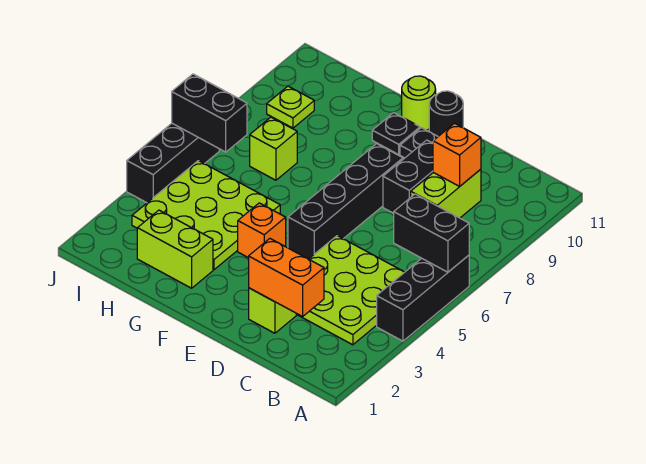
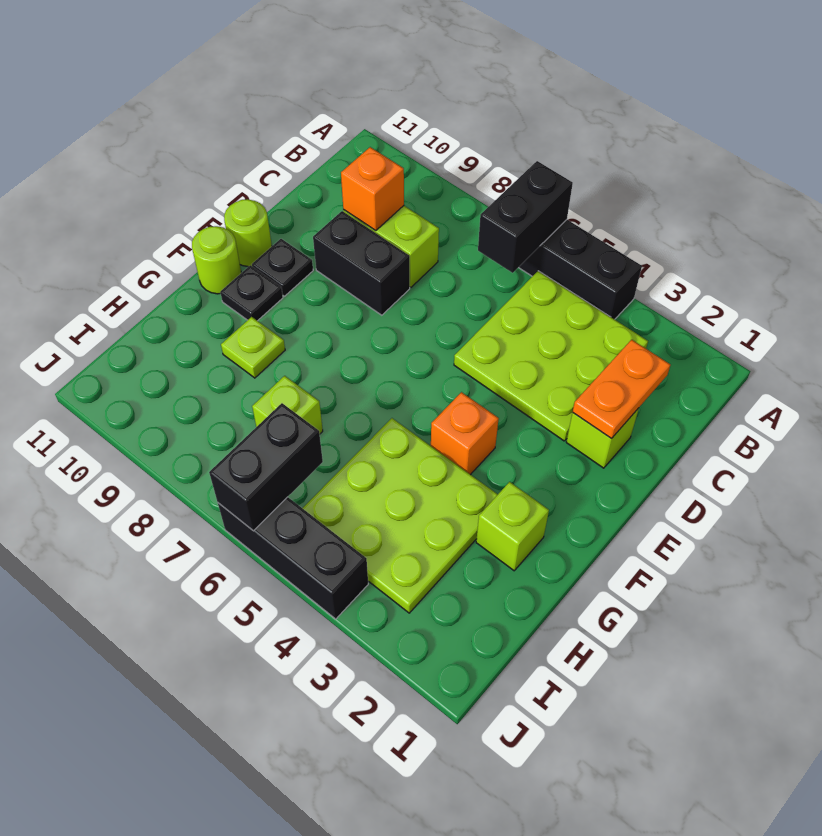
orange brick C2:D2 level 2 -> orange plate C2:D2 level 2
black brick E5:E8 level 1 -> none
black round brick E11 level 1 -> lime round brick E11 level 1
lime brick G2:H2 level 1 -> lime brick G2 level 1
lime plate I9 level 1 -> lime plate G9 level 1

